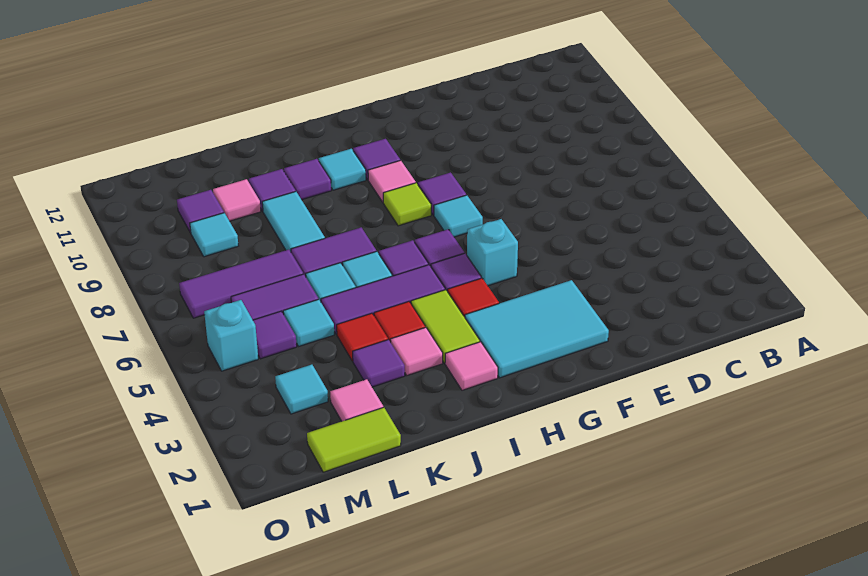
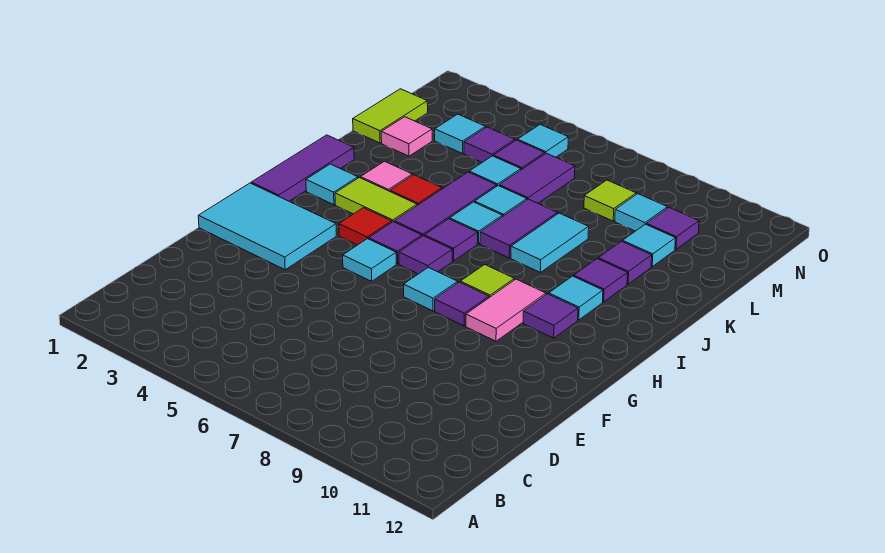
cyan tile F2:H3 level 1 -> cyan tile F1:G3 level 1
cyan brick G5 level 1 -> cyan tile G5 level 1
pink tile H9 level 1 -> pink tile G9:H9 level 1
pink tile I2 level 1 -> cyan tile I2 level 1
purple tile K3 level 1 -> purple tile M4 level 1
red tile K4 level 1 -> none
cyan tile K8:K9 level 1 -> cyan tile J8:K8 level 1
purple tile L7:N7 level 1 -> purple tile H1:J1 level 1
pink tile L10 level 1 -> cyan tile L10 level 1
none -> lime tile M8 level 1
cyan brick N5 level 1 -> cyan tile N5 level 1

